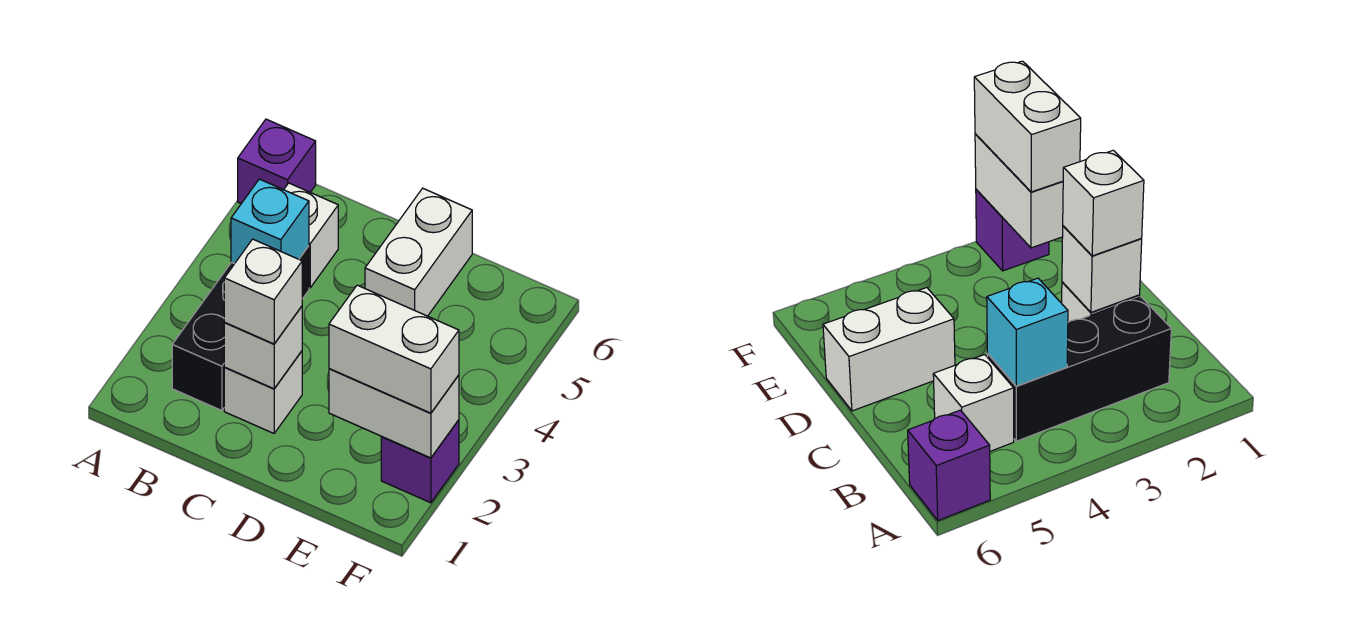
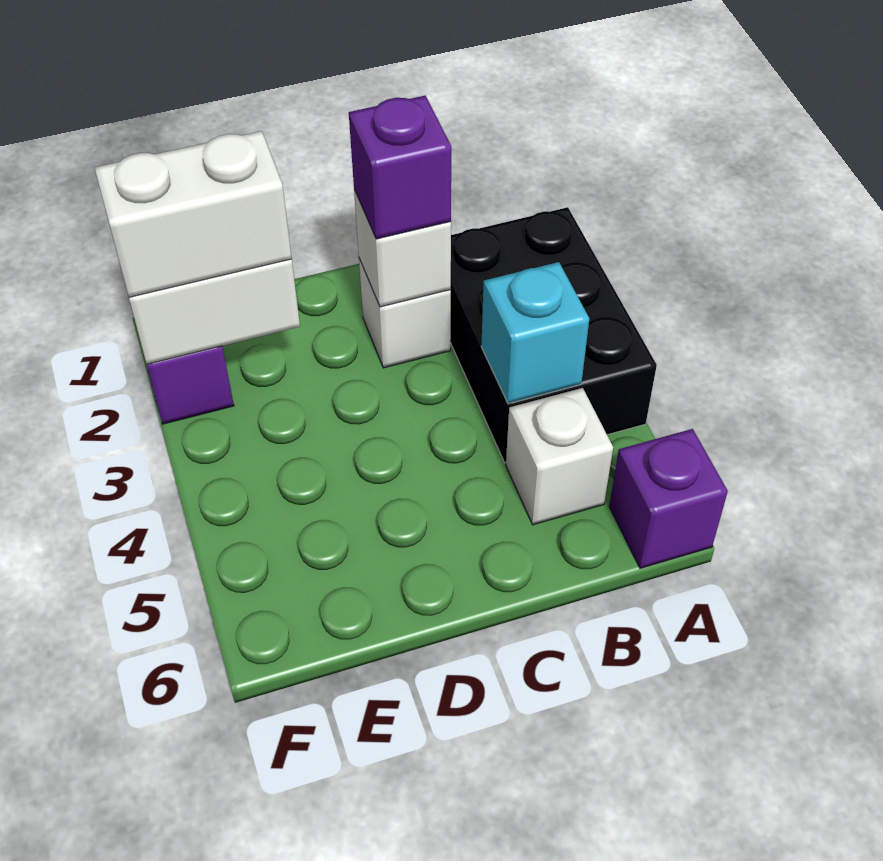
black brick B2:B4 level 1 -> black brick A2:B4 level 1
white brick C2 level 3 -> purple brick C2 level 3
white brick D5:D6 level 1 -> none

